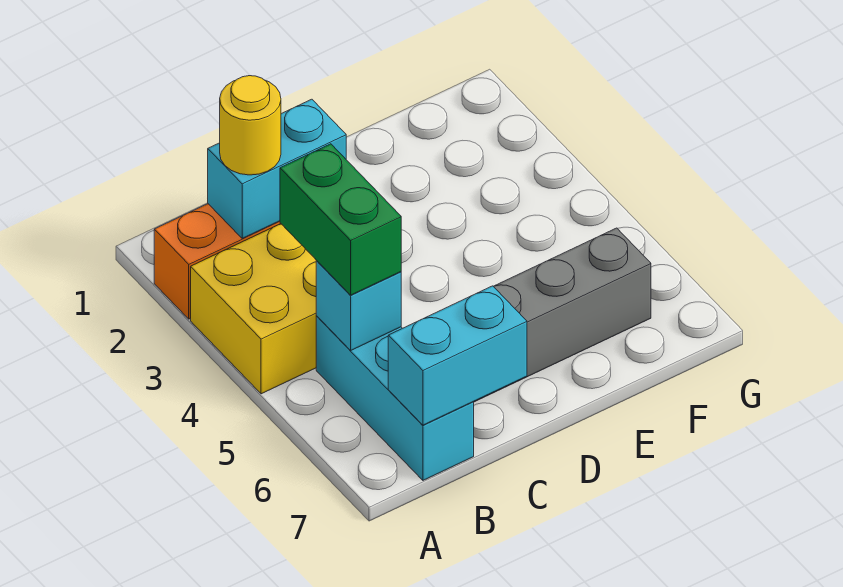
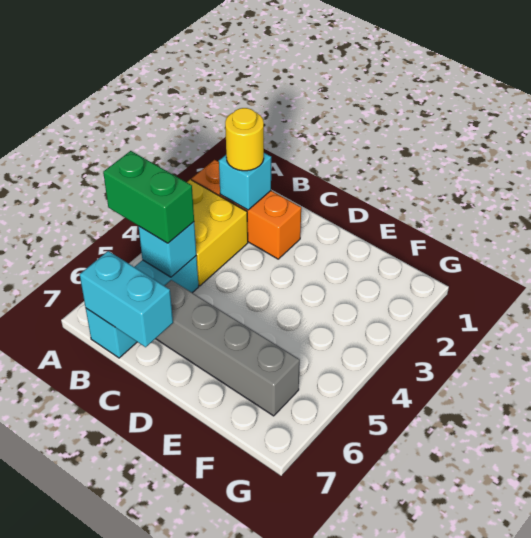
cyan brick B2:C2 level 2 -> cyan brick B2 level 2
green brick B4:B5 level 3 -> green brick A5:B5 level 3

